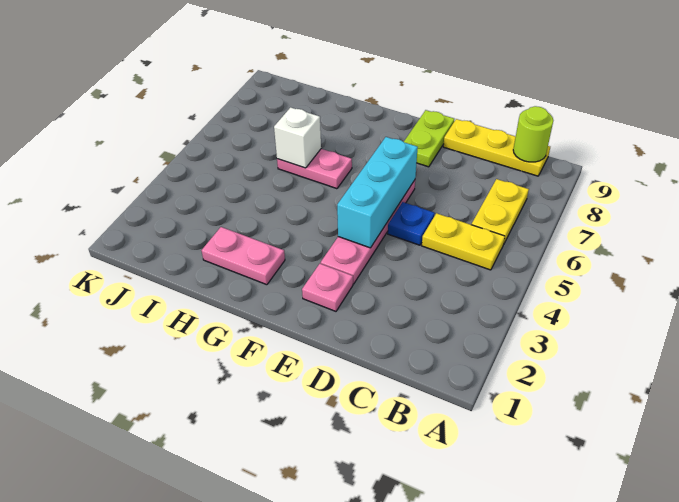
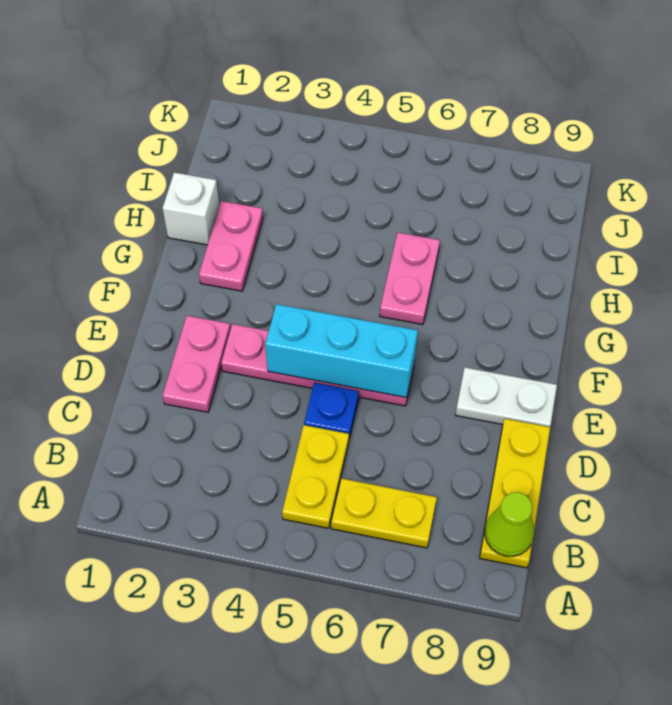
lime round brick B9 level 2 -> lime cone B9 level 2
pink plate E2 level 1 -> pink plate D2:E2 level 1
lime plate E8:E9 level 1 -> white plate E8:E9 level 1
white brick H6 level 2 -> white brick H1 level 1

